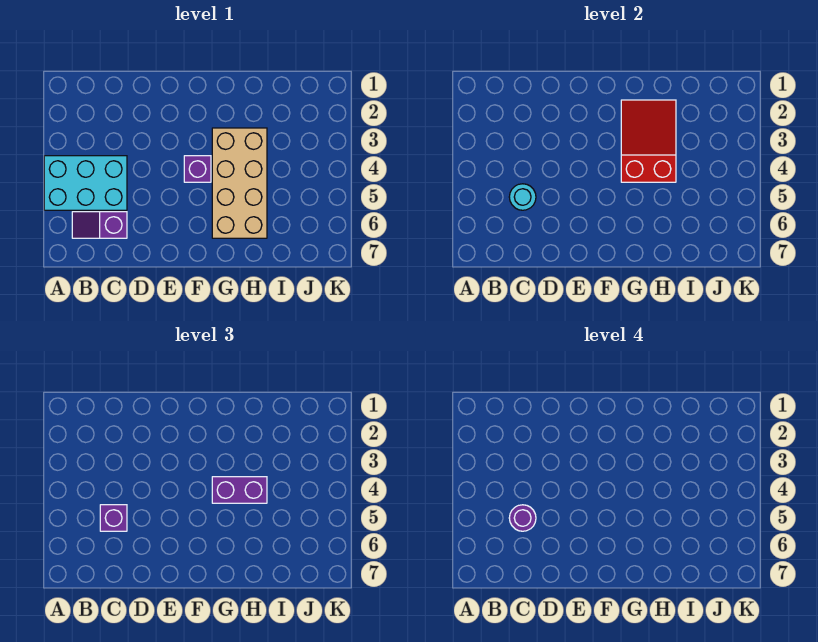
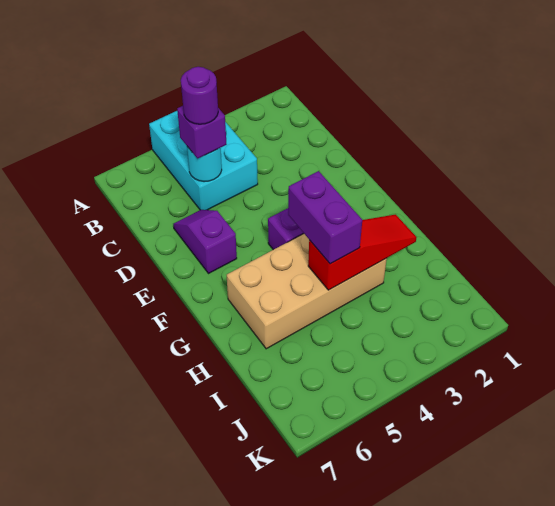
purple slope B6:C6 level 1 top C -> purple slope D6:E6 level 1 top E
red slope G2:H4 level 2 top 4 -> red slope H2:H4 level 2 top 4

